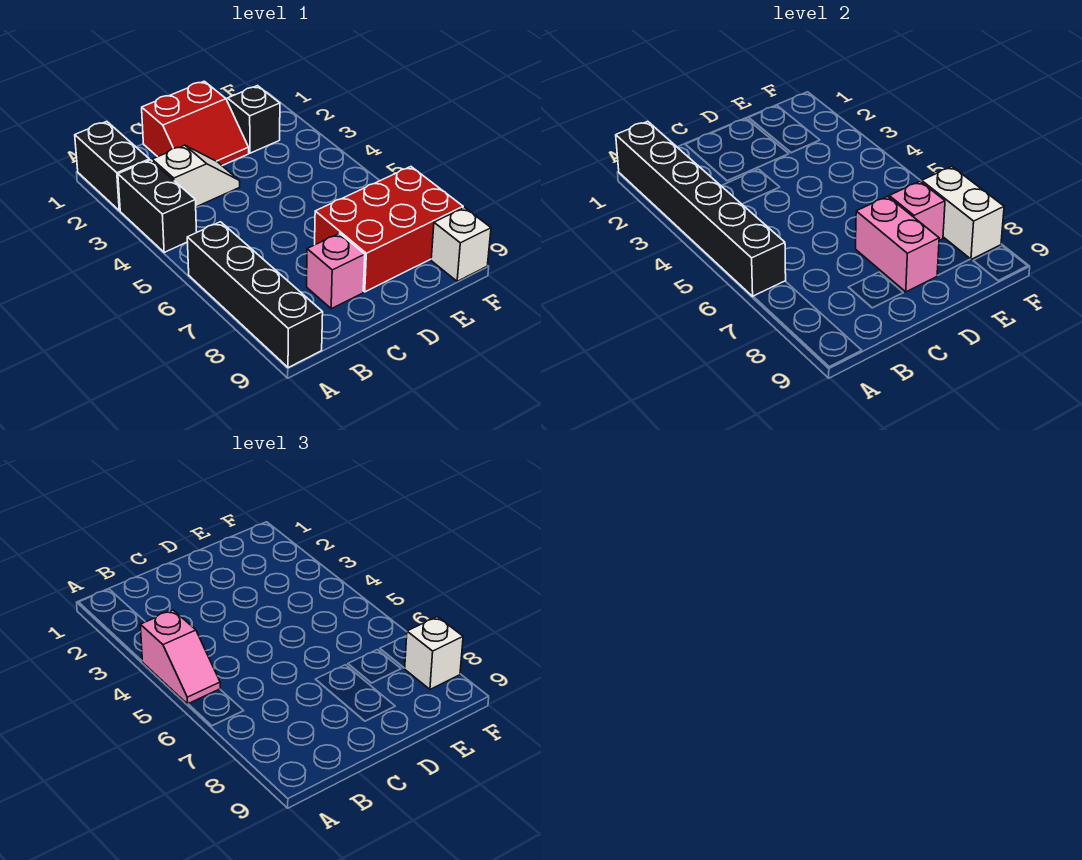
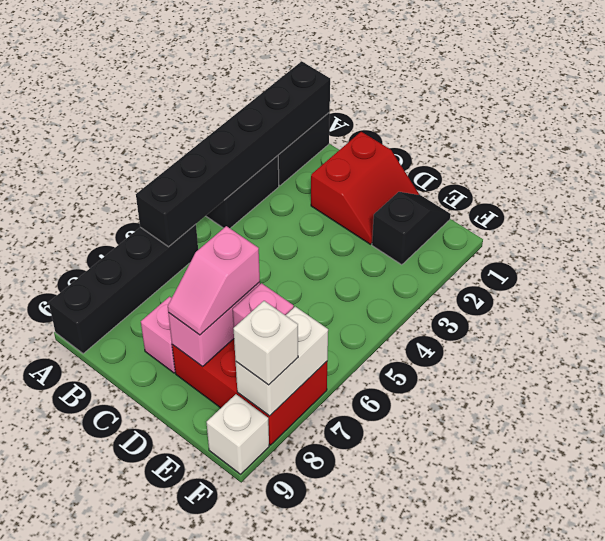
pink slope A4:A5 level 3 top 4 -> pink slope D7:D8 level 3 top 7
white slope B3:C3 level 1 top B -> none
red slope C1:D2 level 1 top 1 -> red slope C1:D2 level 1 top C

